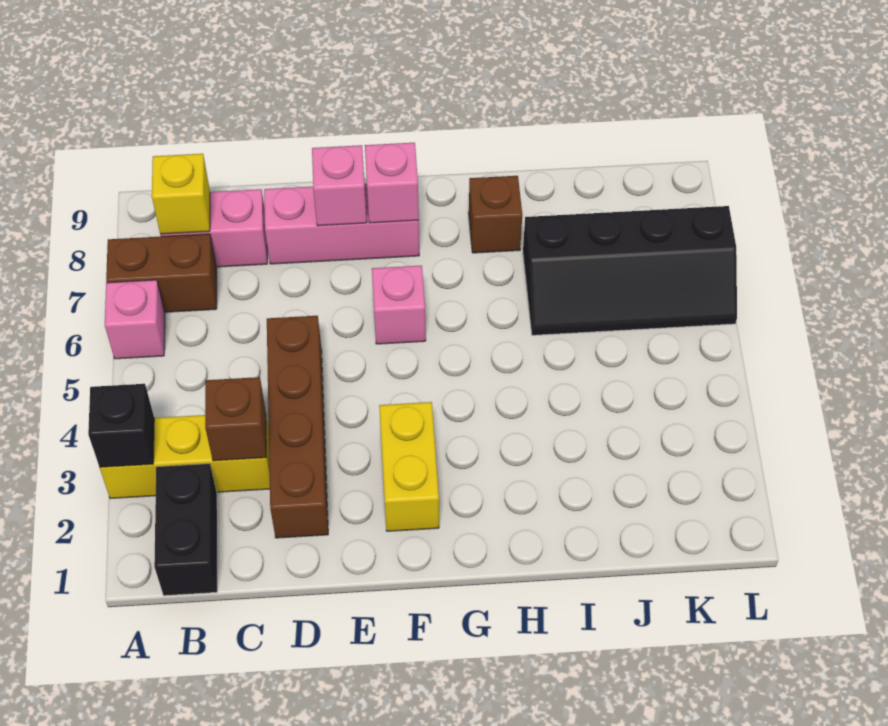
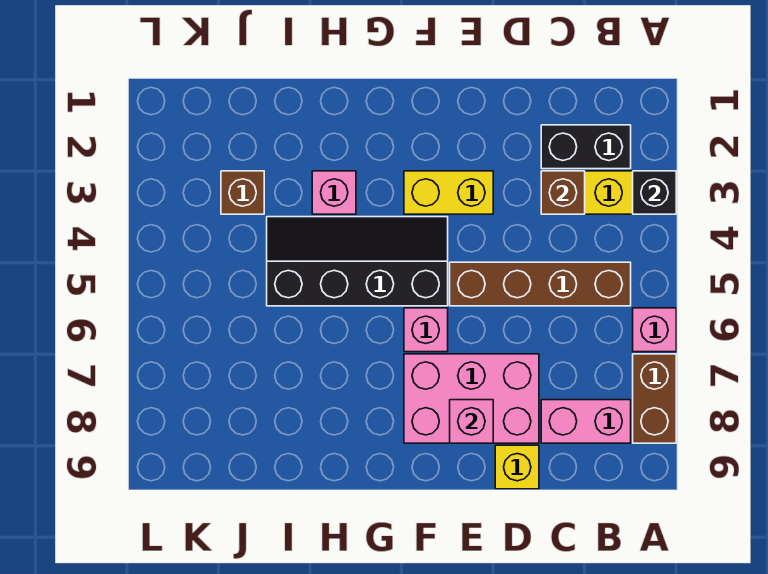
brown brick A7:B7 level 1 -> brown brick A7:A8 level 1
black brick B1:B2 level 1 -> black brick B2:C2 level 1
yellow brick B8 level 2 -> yellow brick D9 level 1
brown brick D2:D5 level 1 -> brown brick B5:E5 level 1
pink brick D8:F8 level 1 -> pink brick D7:F8 level 1
yellow brick F2:F3 level 1 -> yellow brick E3:F3 level 1
pink brick F8 level 2 -> pink brick H3 level 1
brown brick H8 level 1 -> brown brick J3 level 1
black slope I6:L7 level 1 top 7 -> black slope F4:I5 level 1 top 5

